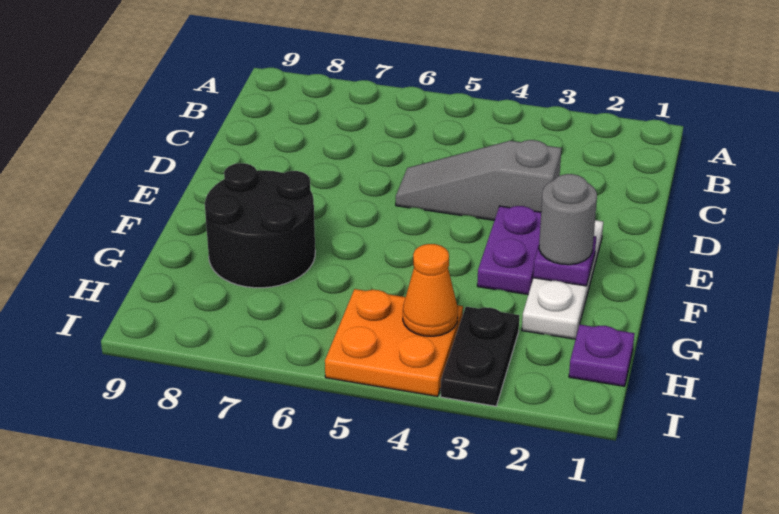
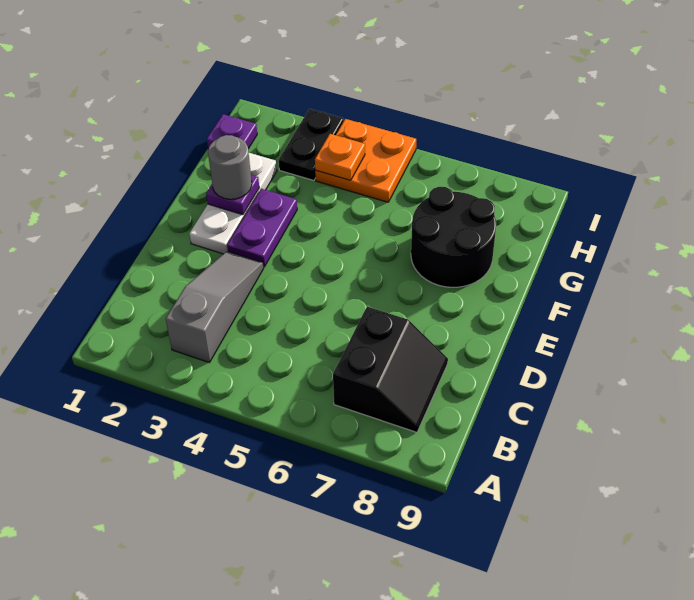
none -> black slope B7:C8 level 1 top 7
grey slope D3:D5 level 1 top 3 -> grey slope B3:D3 level 1 top B
orange cone H4 level 2 -> orange plate H4 level 2

